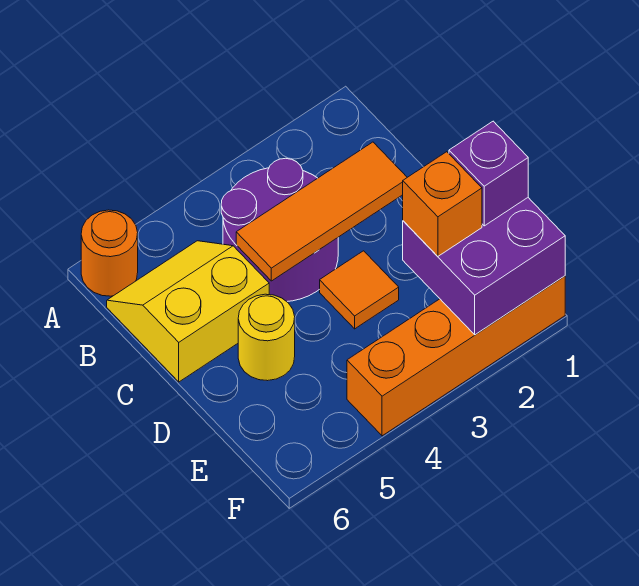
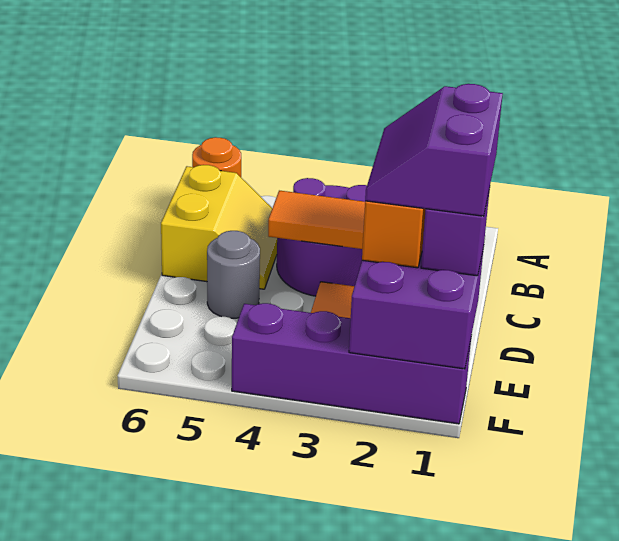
yellow slope B5:C6 level 1 top C -> yellow slope B5:C6 level 1 top 6
none -> purple slope D1:E2 level 4 top 1
yellow round brick D5 level 1 -> grey round brick D5 level 1
orange brick F1:F4 level 1 -> purple brick F1:F4 level 1

